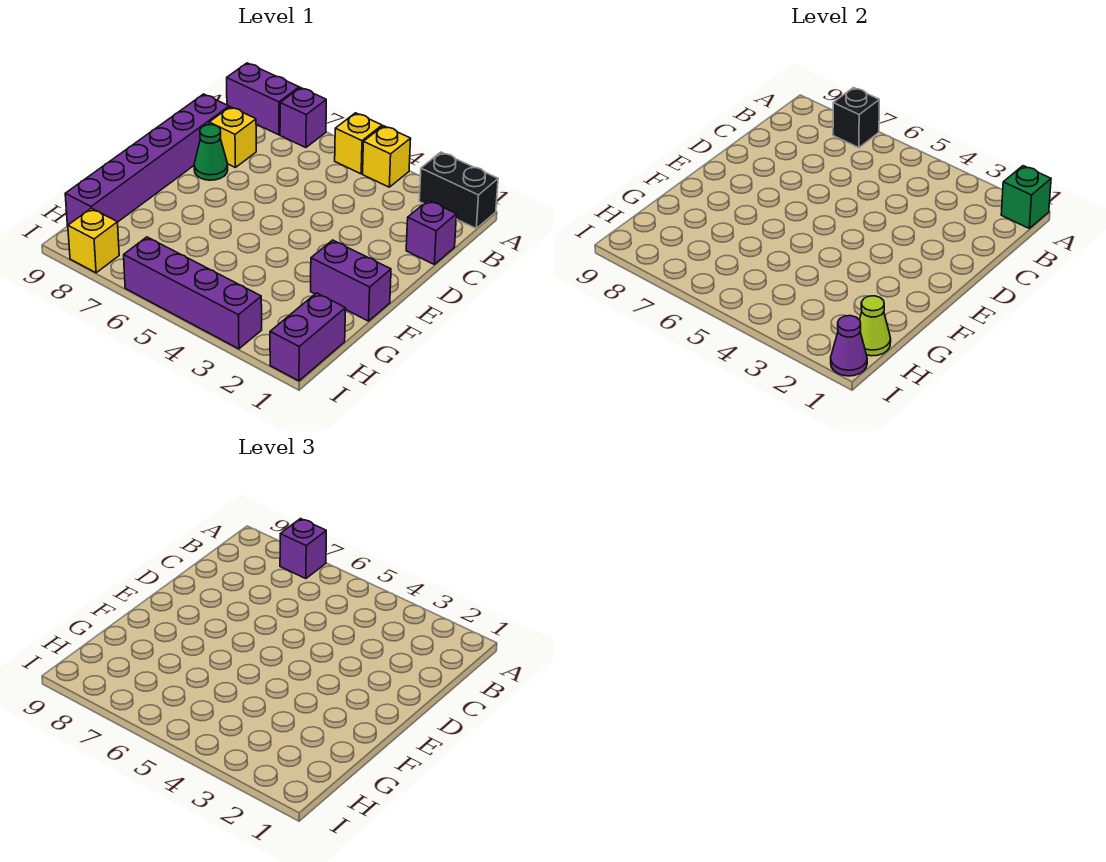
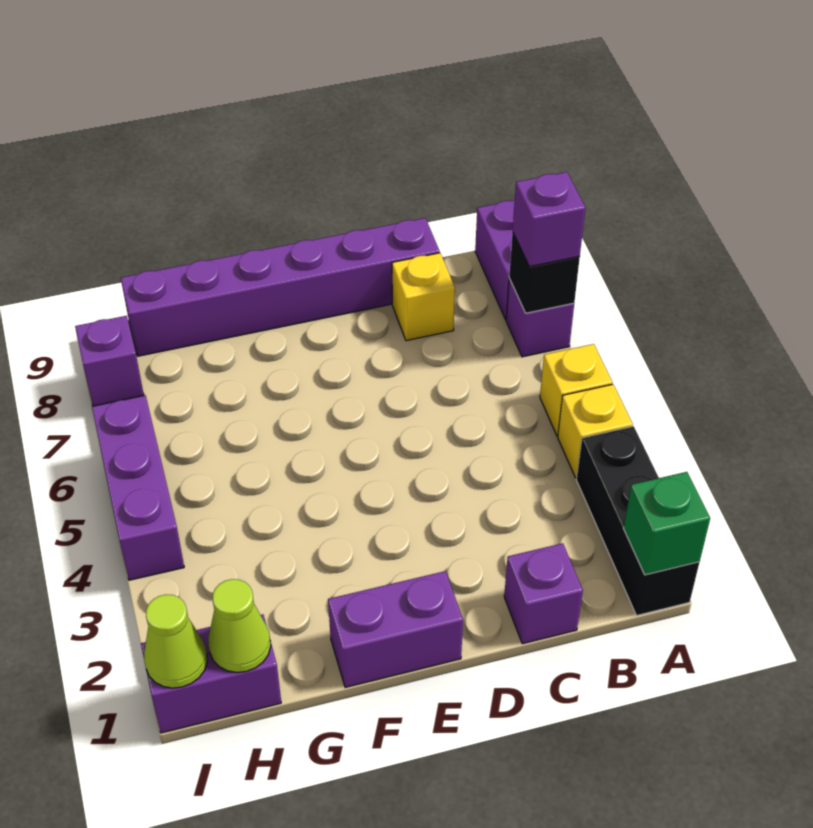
black brick A1:A2 level 1 -> black brick A1:A3 level 1
green cone D8 level 1 -> none
purple brick F1:F2 level 1 -> purple brick E1:F1 level 1
purple cone I1 level 2 -> lime cone I1 level 2
purple brick I3:I6 level 1 -> purple brick I4:I6 level 1
yellow brick I8 level 1 -> purple brick I8 level 1

